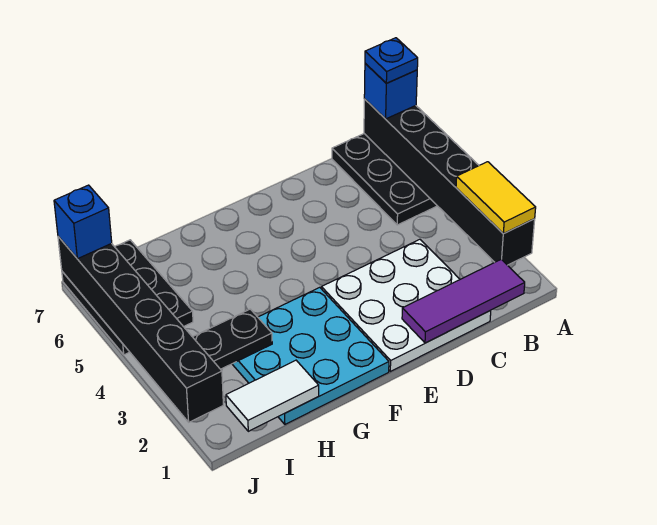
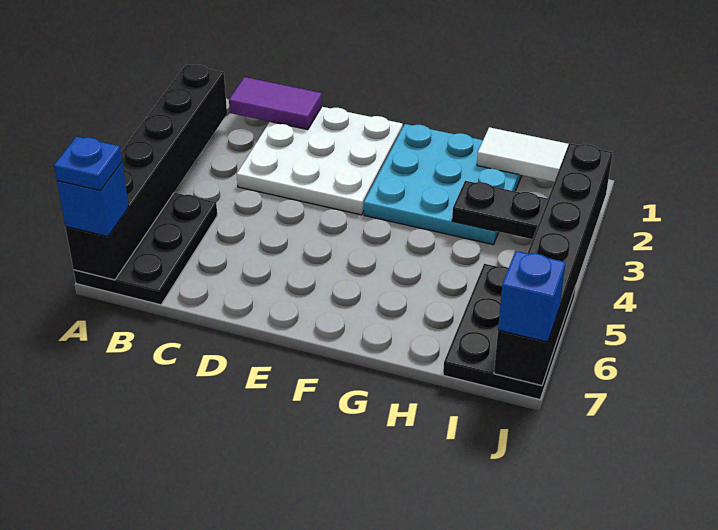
yellow tile A2:A3 level 3 -> none
purple tile B1:D1 level 2 -> purple tile B1:C1 level 2

